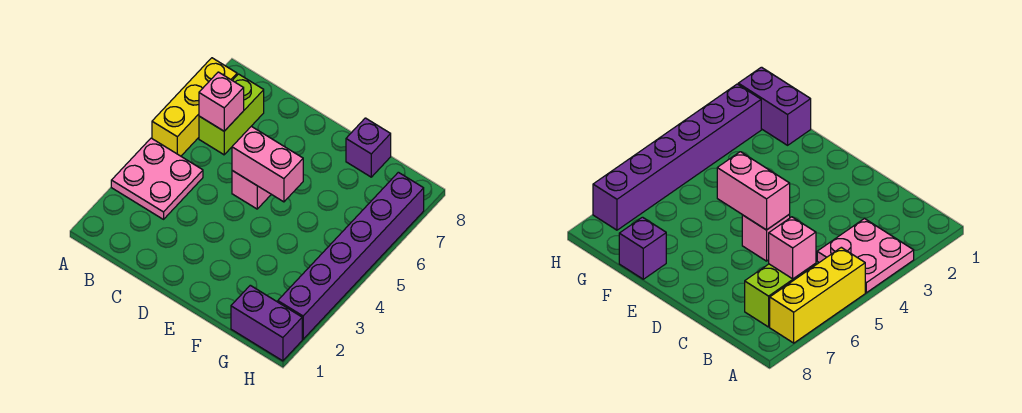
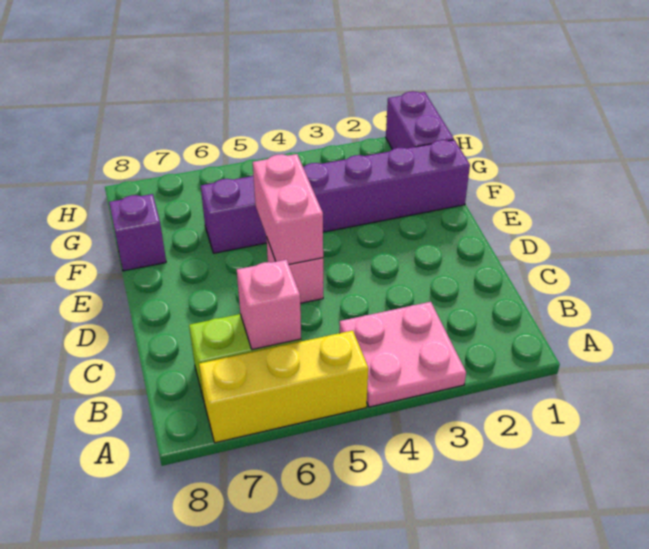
purple brick H2:H7 level 1 -> purple brick F1:F6 level 1

